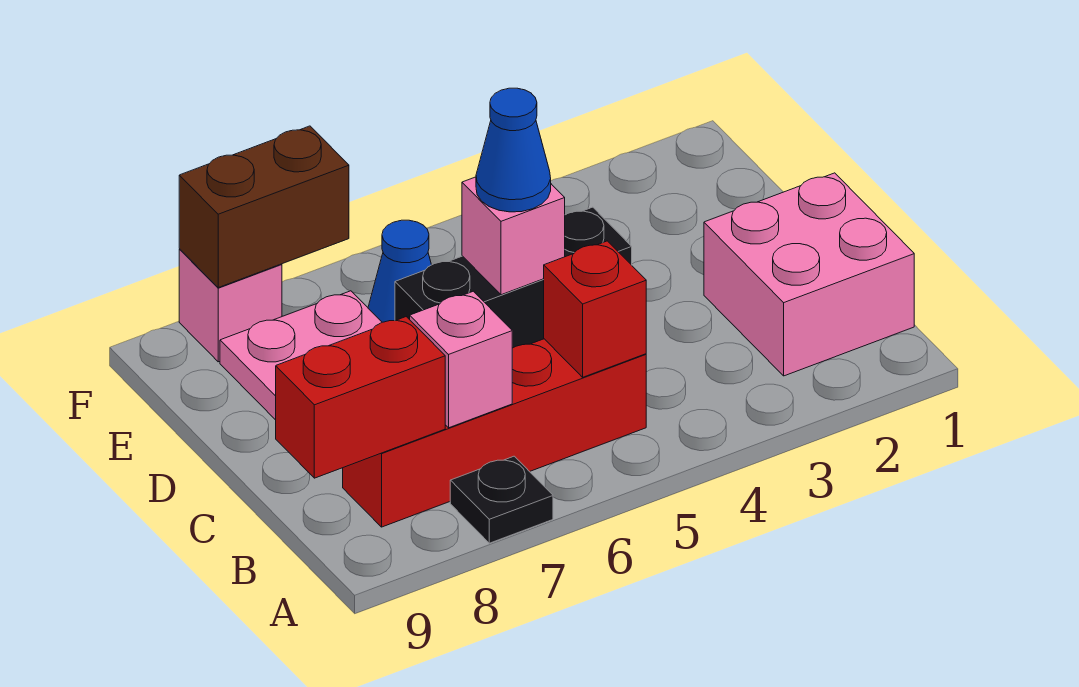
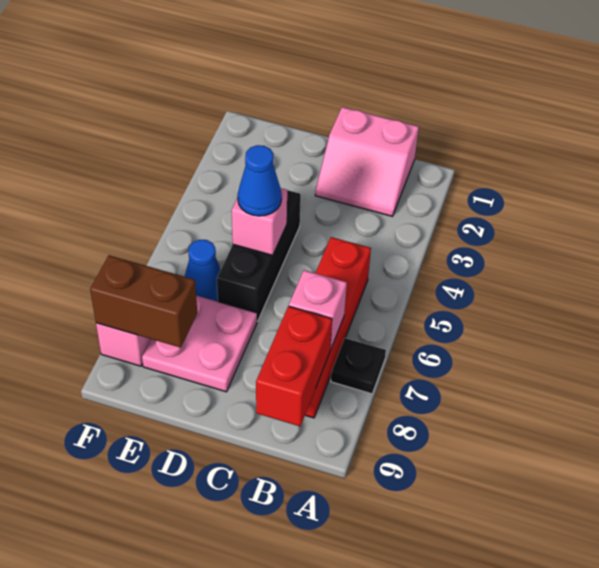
pink brick B1:C2 level 1 -> pink slope B1:C2 level 1 top 1
red brick B5 level 2 -> none
brown brick F7:F8 level 2 -> brown brick E8:F8 level 2

